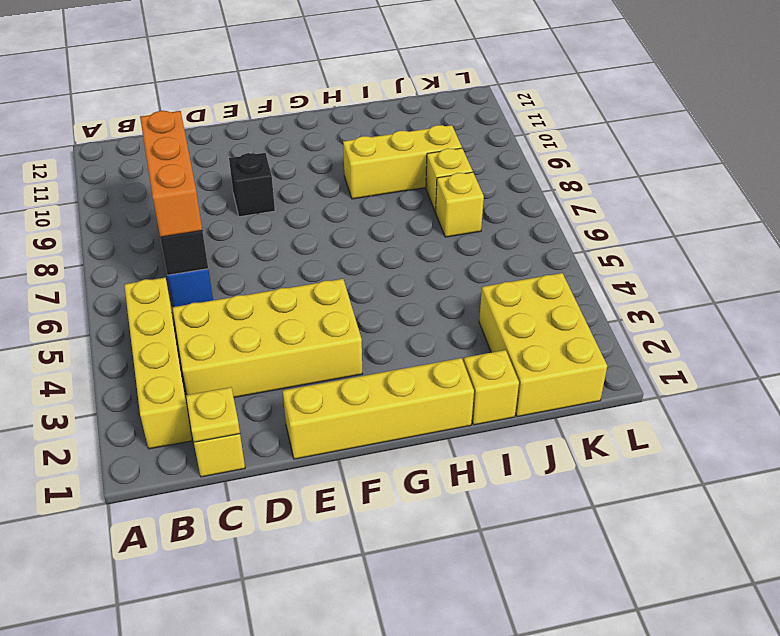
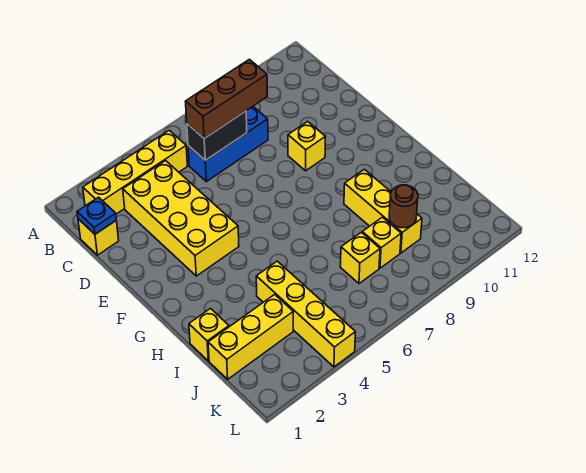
yellow plate C1 level 2 -> blue plate C1 level 2
orange brick C6:C8 level 3 -> brown brick C6:C8 level 3
yellow brick E1:H1 level 1 -> yellow brick I4:L4 level 1
black brick E9 level 1 -> yellow brick E9 level 1
yellow brick J1:K3 level 1 -> yellow brick J1:J3 level 1
none -> brown round brick J9 level 2

